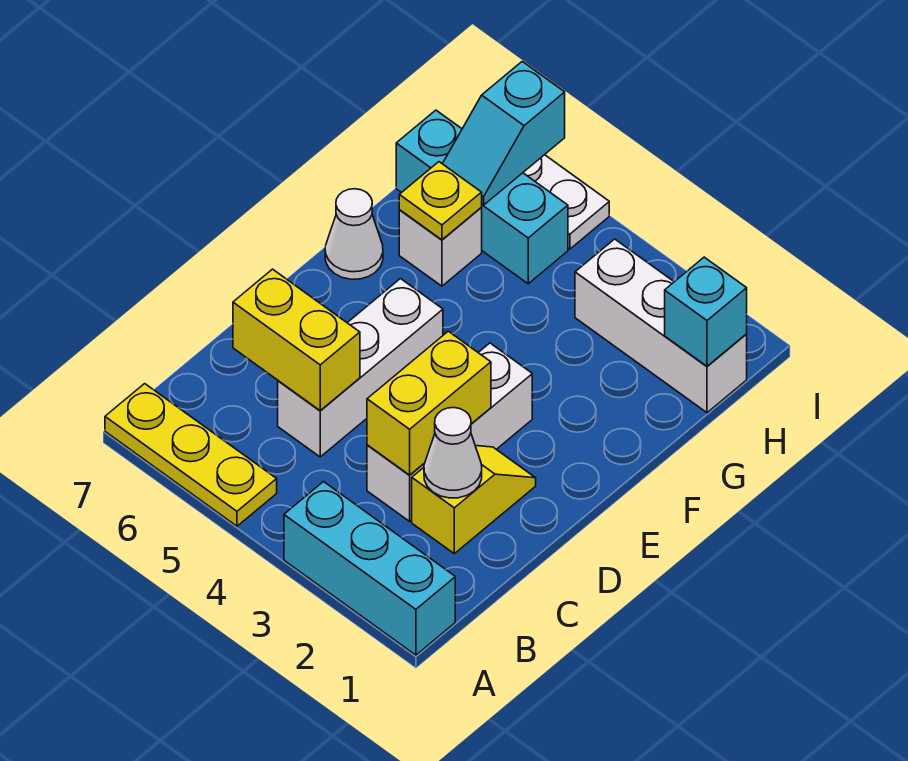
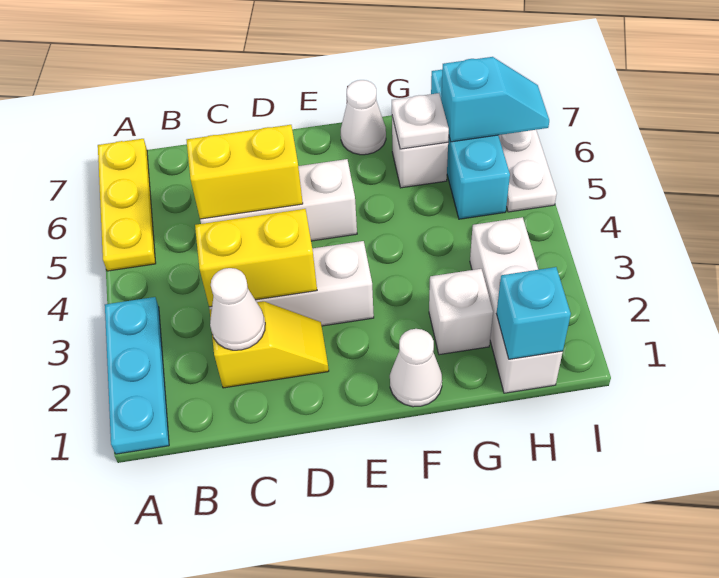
cyan brick A1:A3 level 1 -> cyan plate A1:A3 level 1
yellow brick C5:C6 level 2 -> yellow brick C5:D5 level 2
none -> white cone F1 level 1
none -> white brick G2 level 1
yellow plate G6 level 2 -> white plate G6 level 2
cyan slope H6:I6 level 2 top I -> cyan slope H6:I6 level 2 top H

